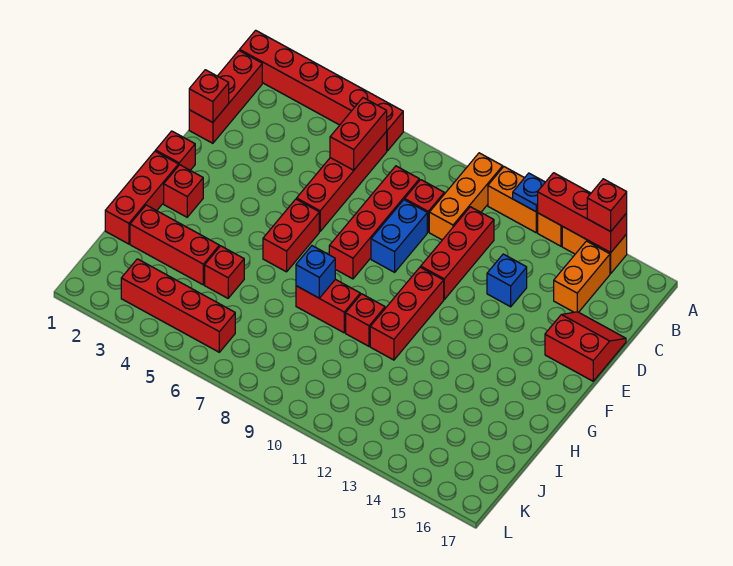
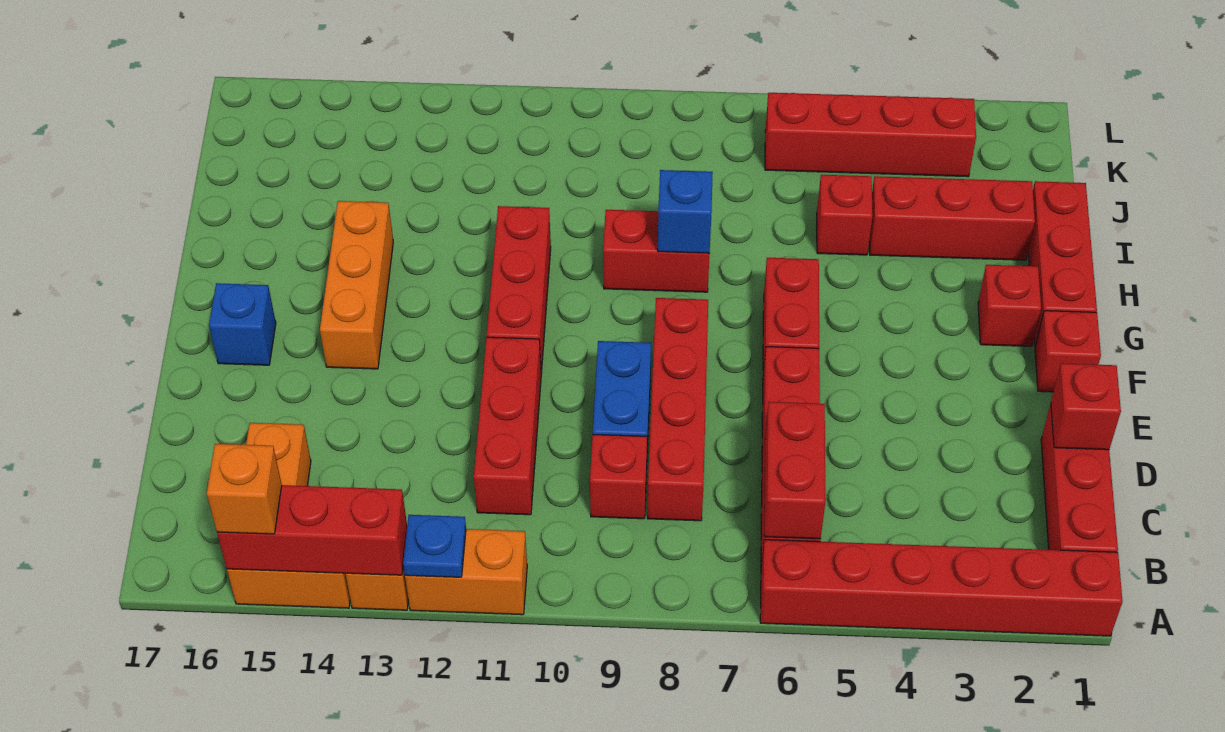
orange brick A10:C10 level 1 -> orange brick F14:H14 level 1
red brick A15 level 3 -> orange brick A15 level 3
blue brick D13 level 1 -> blue brick F16 level 1
red slope D16:E17 level 1 top E -> none
red brick H10 level 1 -> none

